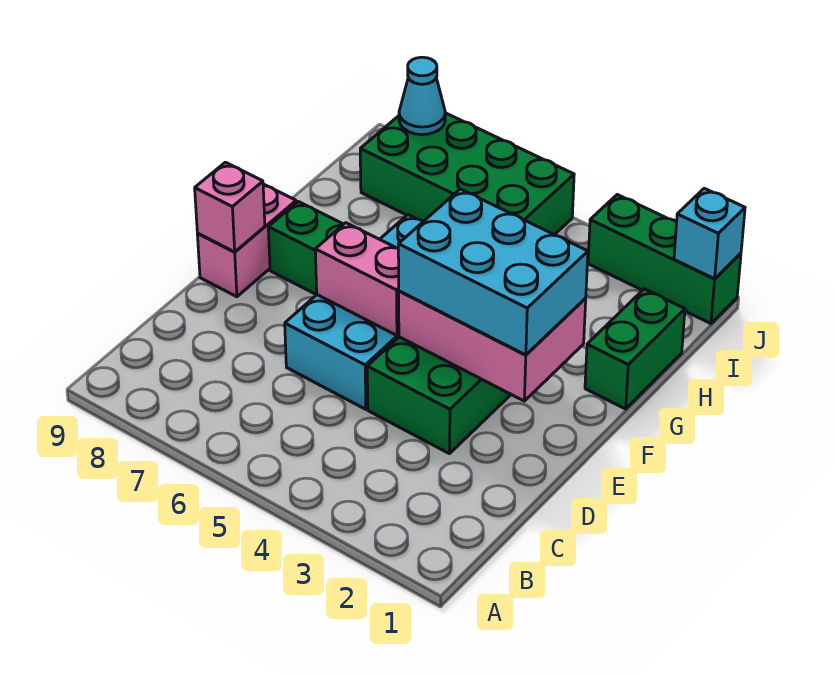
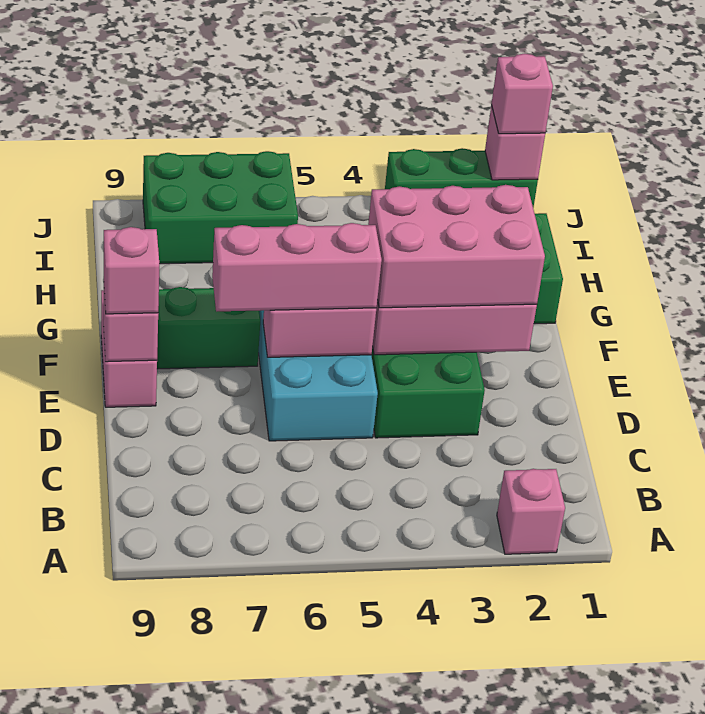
none -> pink brick A2 level 1
cyan brick E2:F4 level 3 -> pink brick E2:F4 level 3
none -> pink brick E5:E7 level 3
none -> pink brick E9 level 3
green brick I5:J8 level 1 -> green brick I6:J8 level 1
cyan brick J1 level 2 -> pink brick J1 level 2
none -> pink brick J1 level 3
cyan cone J8 level 2 -> none

